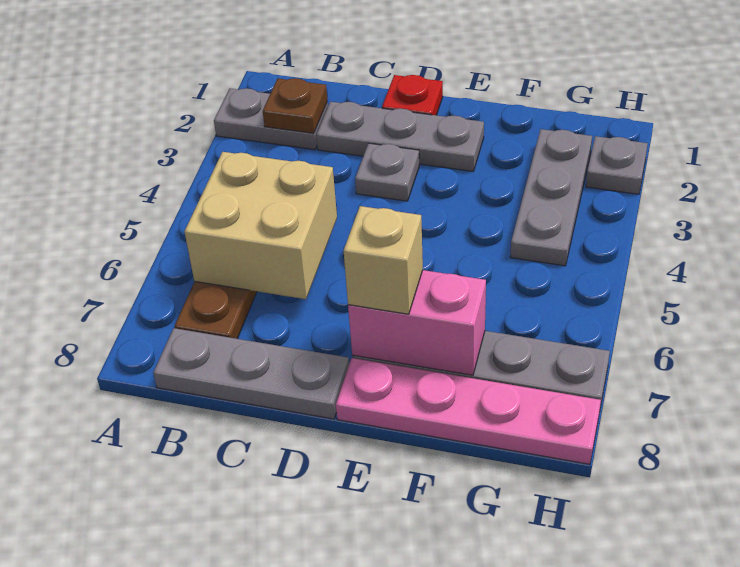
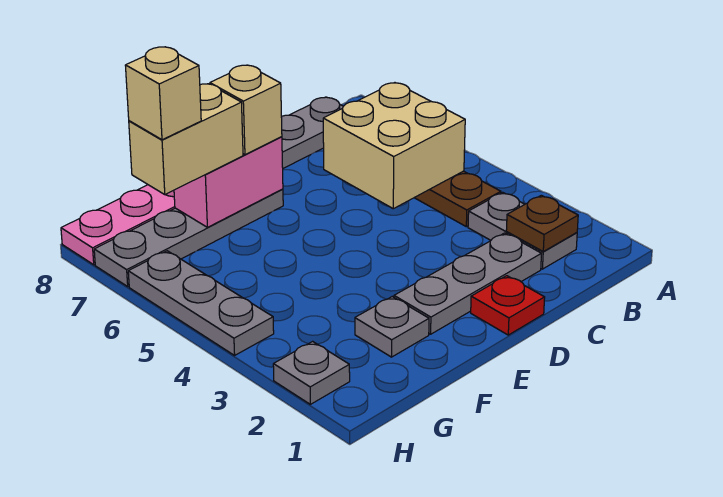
grey plate A2:B2 level 1 -> grey plate B2:B3 level 1
grey plate D3 level 1 -> grey plate F2 level 1
none -> tan brick F7:G7 level 3
grey plate G2:G4 level 1 -> grey plate H4:H6 level 1
none -> tan brick G7 level 4

